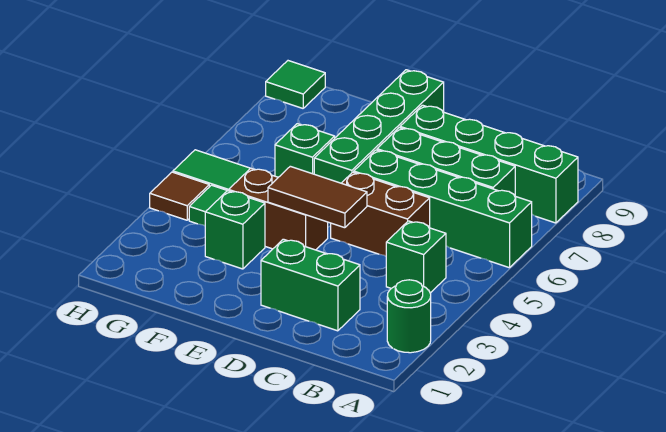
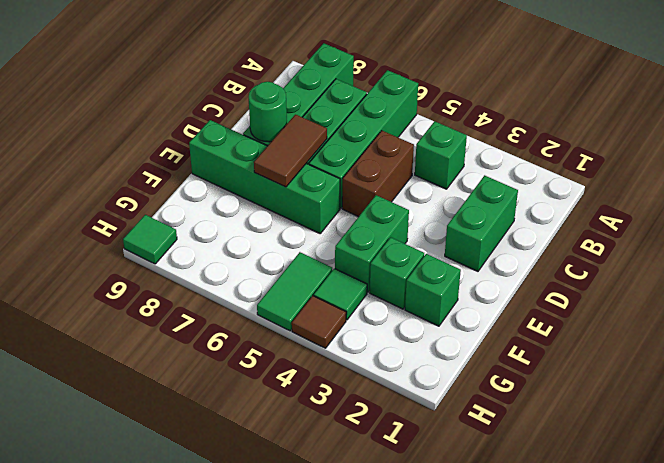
green round brick A2 level 1 -> green round brick D8 level 2
brown tile D4:E4 level 2 -> brown tile D7:E7 level 2
brown brick E4:F4 level 1 -> green brick E4:F4 level 1
green brick F6 level 1 -> green brick F2 level 1

